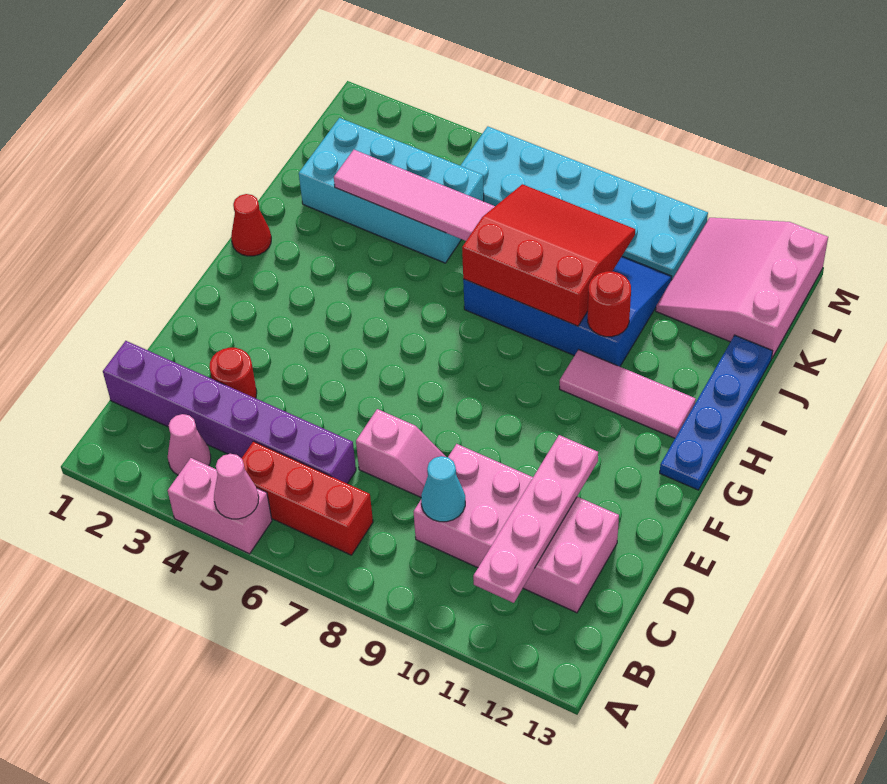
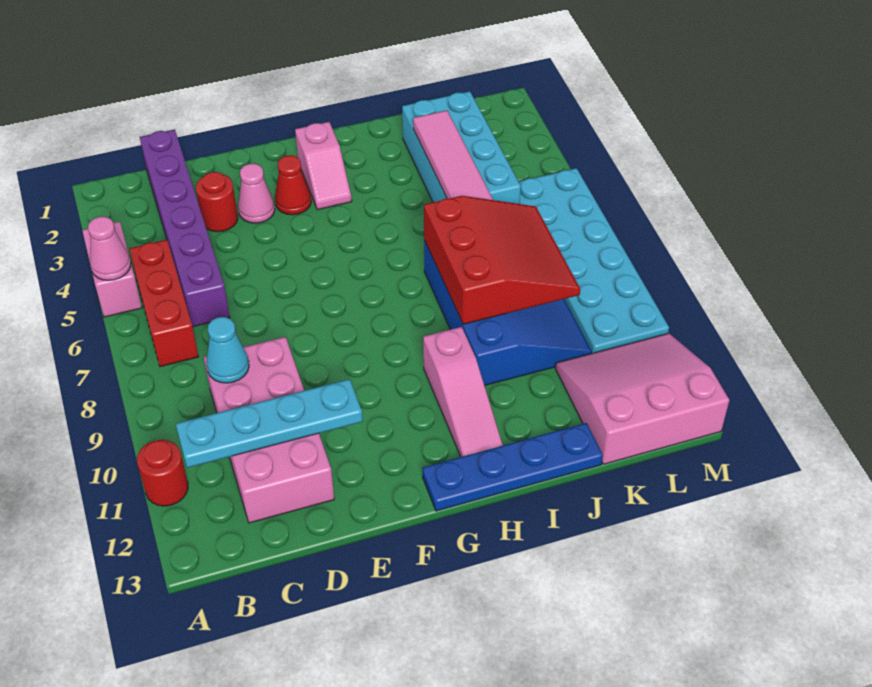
pink cone B3 level 1 -> pink cone E3 level 1
pink plate B11:E11 level 2 -> cyan plate B11:E11 level 2
pink slope D7:D8 level 1 top 7 -> pink slope G2:G3 level 1 top 2
red cone H1 level 1 -> red cone F3 level 1
pink tile H10:H12 level 1 -> pink slope H10:H12 level 1 top 10
red round brick I10 level 2 -> red round brick A11 level 1

